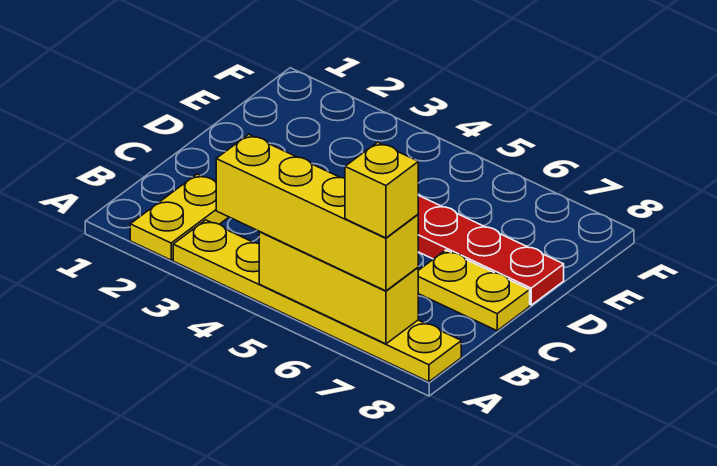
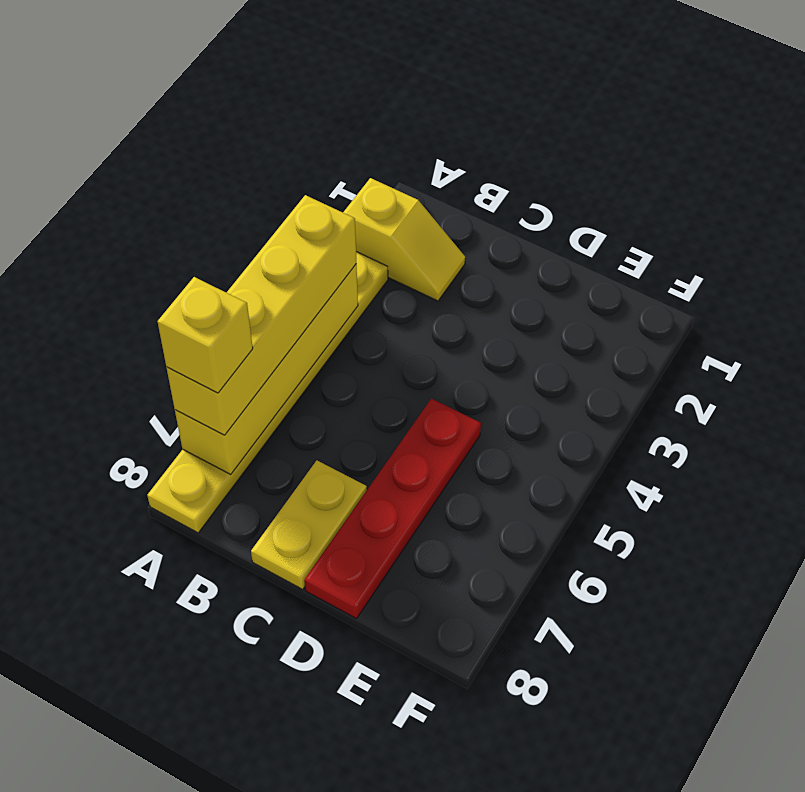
yellow plate A2:B2 level 1 -> yellow slope A2:B2 level 1 top A
yellow brick A5:A7 level 2 -> yellow brick A4:A7 level 2

